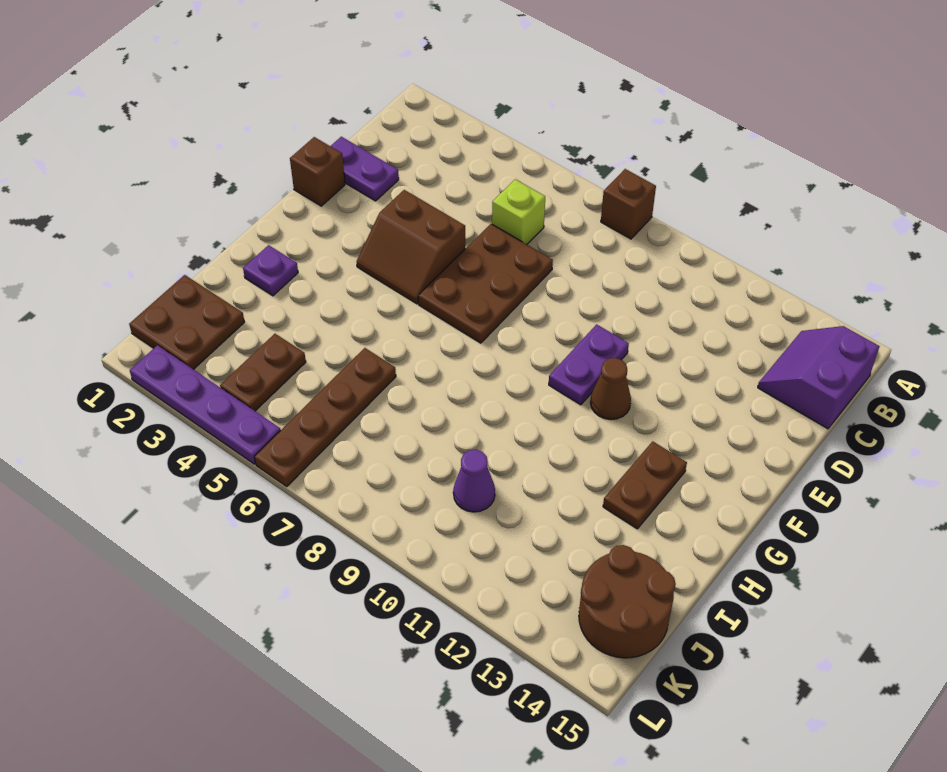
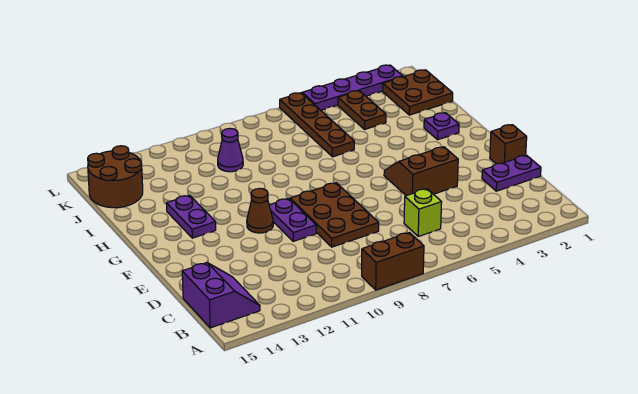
brown brick A8 level 1 -> brown brick A8:A9 level 1
brown plate D6:F7 level 1 -> brown plate D8:F9 level 1
brown plate G13:H13 level 1 -> purple plate G13:H13 level 1

